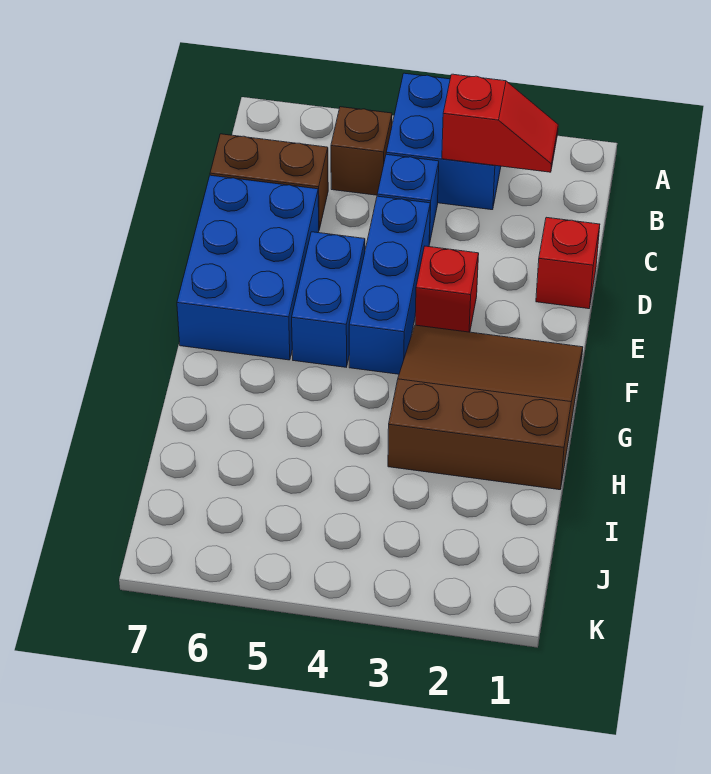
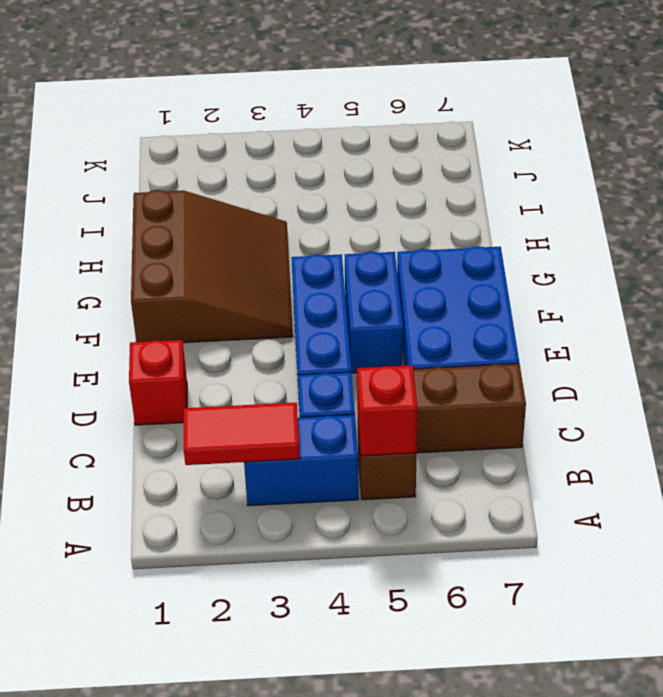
blue brick A3:B4 level 1 -> blue brick B3:B4 level 1
red slope B2:B3 level 2 top 3 -> red tile B2:B3 level 2
red brick E3 level 1 -> red brick B5 level 2
brown slope F1:H3 level 1 top H -> brown slope F1:H3 level 1 top 1

